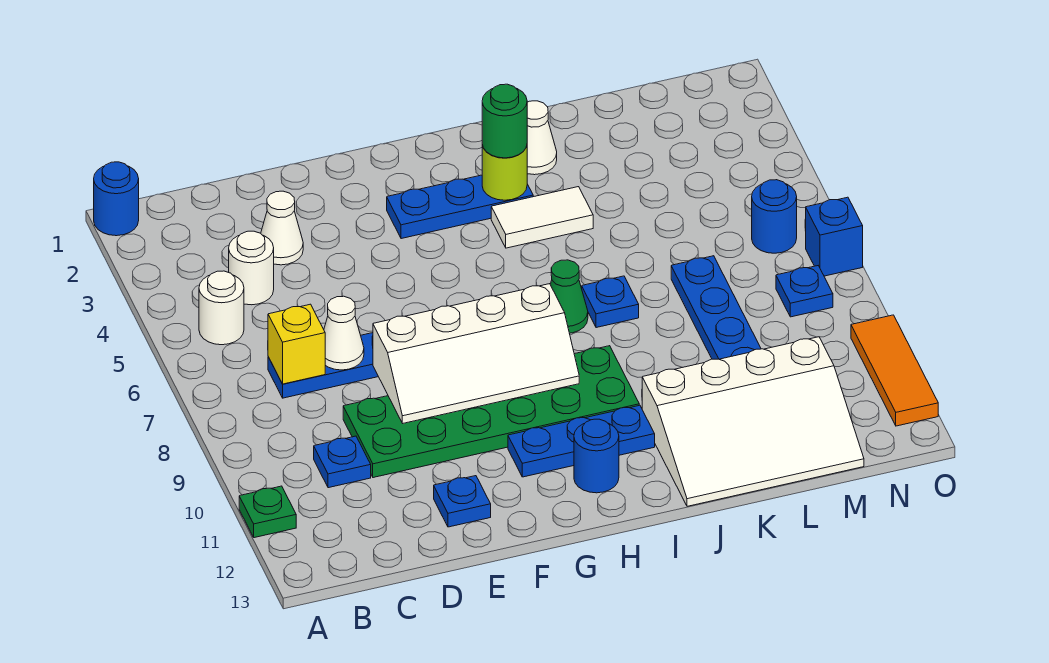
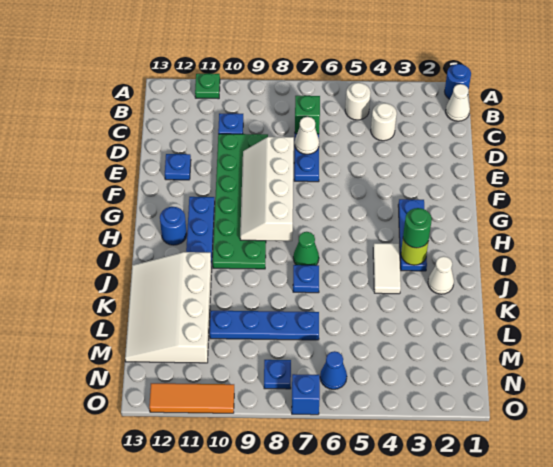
yellow brick C7 level 2 -> green brick C7 level 2
white cone D3 level 1 -> white cone B1 level 1
blue round brick N6 level 1 -> blue cone N6 level 1

